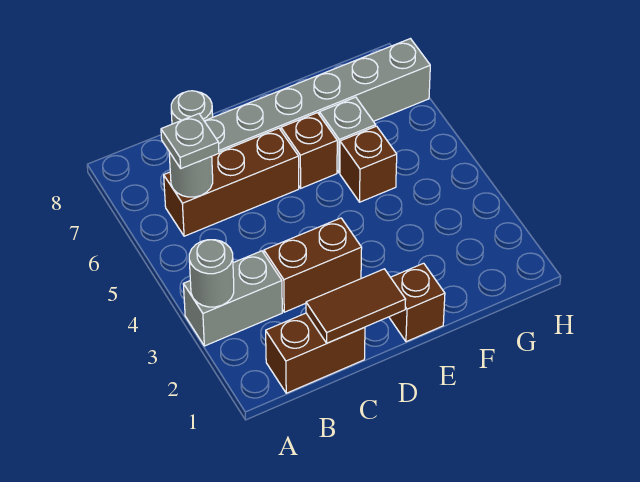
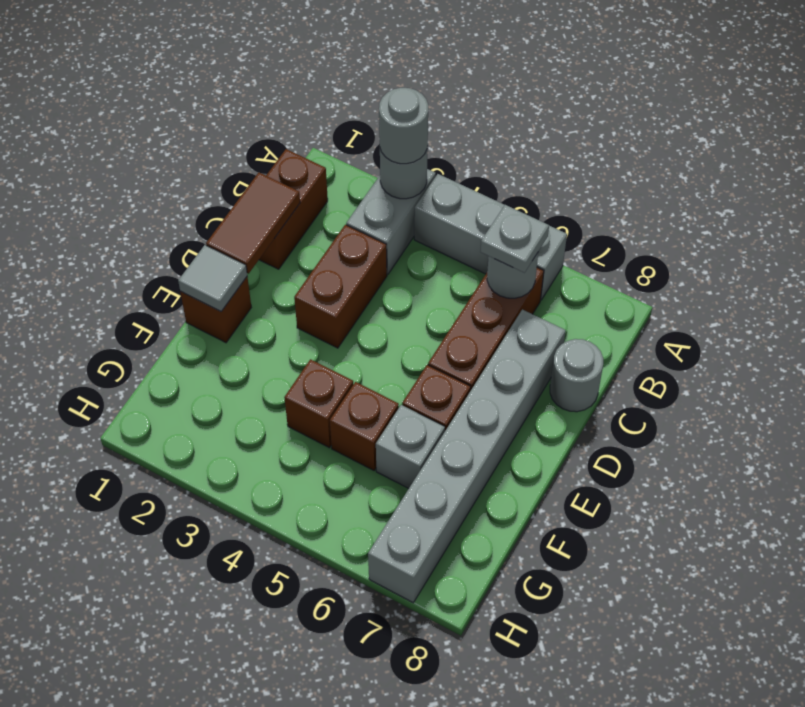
none -> grey round brick A3 level 3
none -> grey brick A4:A6 level 1
none -> grey tile E1 level 2
none -> brown brick F4 level 1

